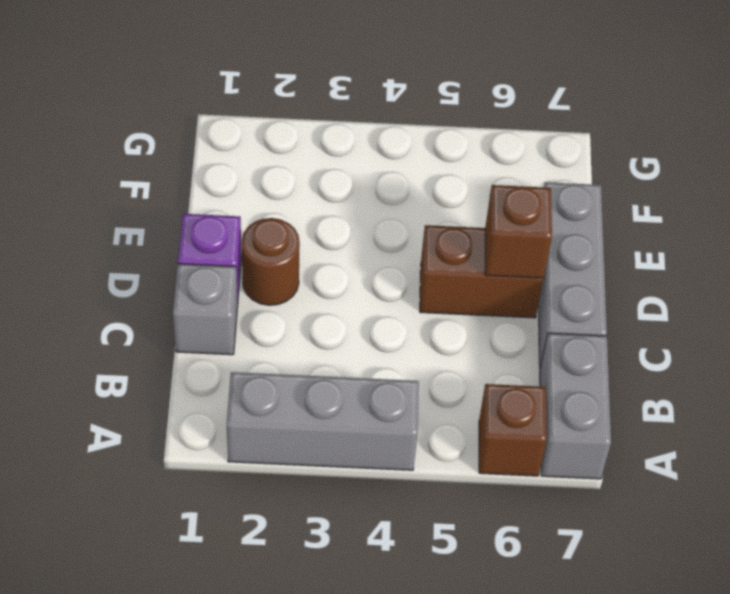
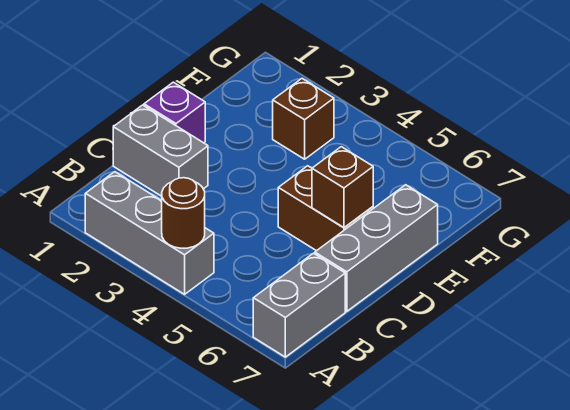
brown brick A6 level 1 -> brown brick F3 level 1
grey brick C1 level 1 -> grey brick C1:C2 level 1
brown round brick D2 level 1 -> brown round brick A4 level 2

